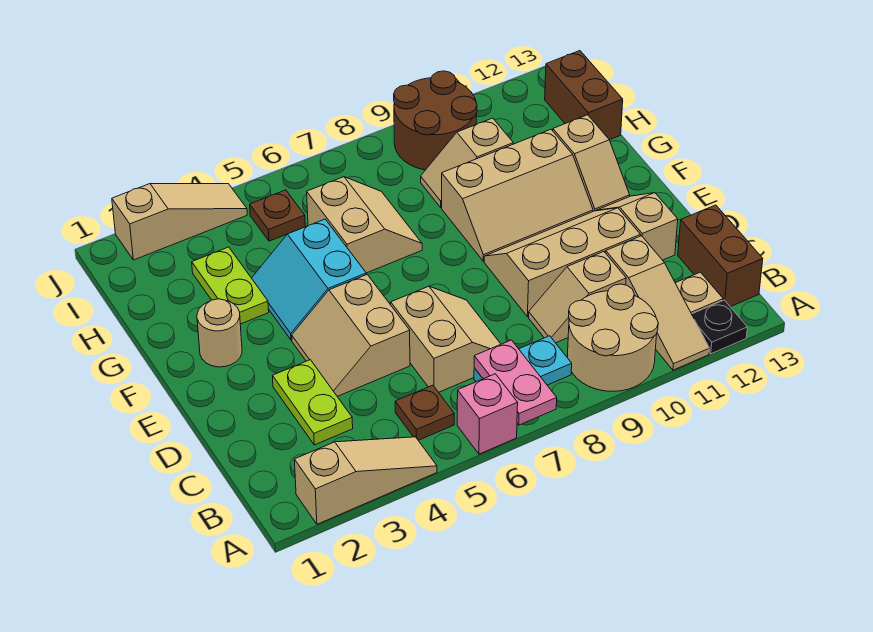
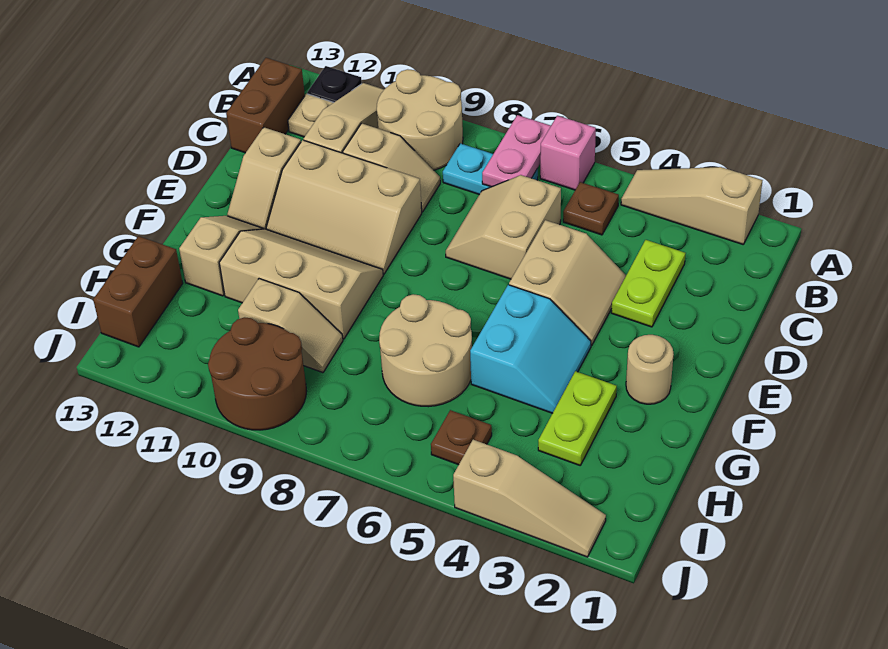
tan slope G6:H7 level 1 top 6 -> tan round brick G6:H7 level 1
tan slope J2:J4 level 1 top 2 -> tan slope J2:J4 level 1 top 4

